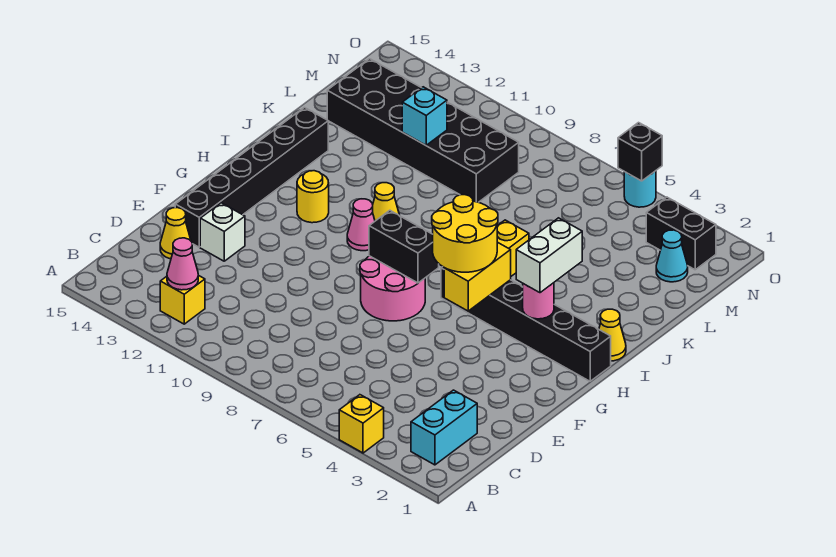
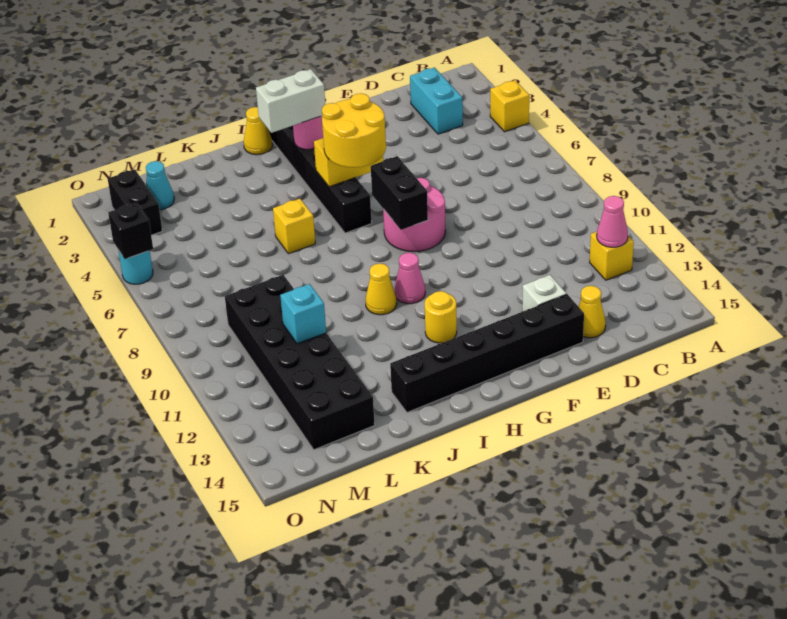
cyan brick B2:C2 level 1 -> cyan brick C2:C3 level 1

